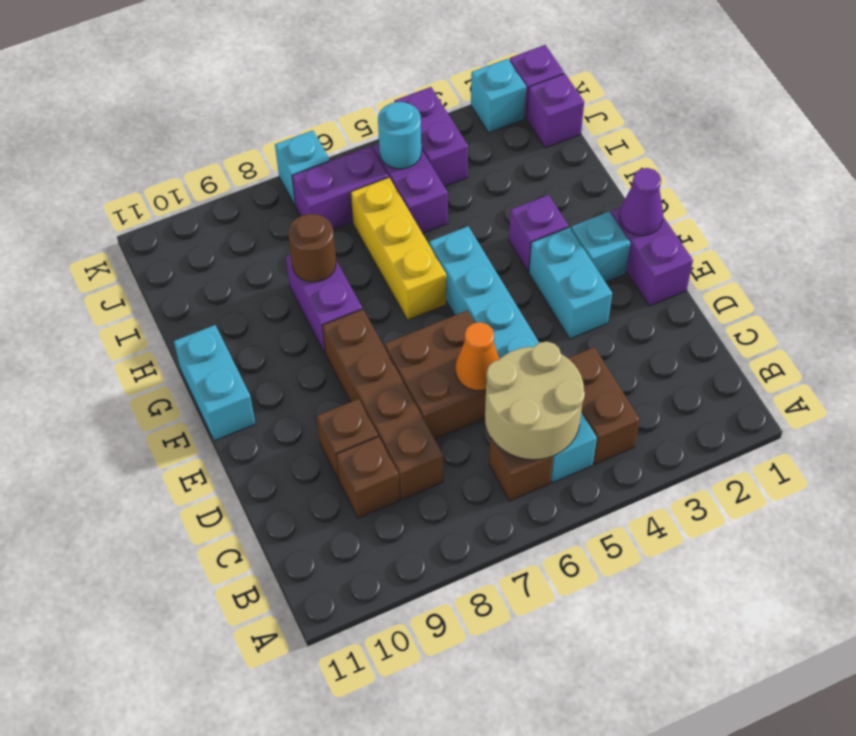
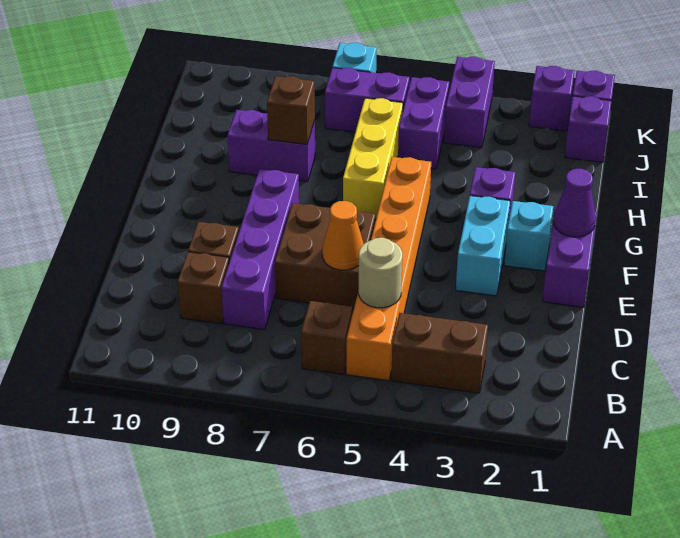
brown brick B4:C4 level 1 -> brown brick B3:B4 level 1
cyan brick B5:G5 level 1 -> orange brick B5:G5 level 1
tan round brick B5:C6 level 2 -> tan round brick C5 level 2
brown brick C8:F8 level 1 -> purple brick C8:F8 level 1
cyan brick F11:G11 level 1 -> none
purple brick G8:H8 level 1 -> purple brick H8:H9 level 1
brown round brick H8 level 2 -> brown brick H8 level 2
cyan round brick J5 level 2 -> none
cyan brick K2 level 1 -> purple brick K2 level 1

